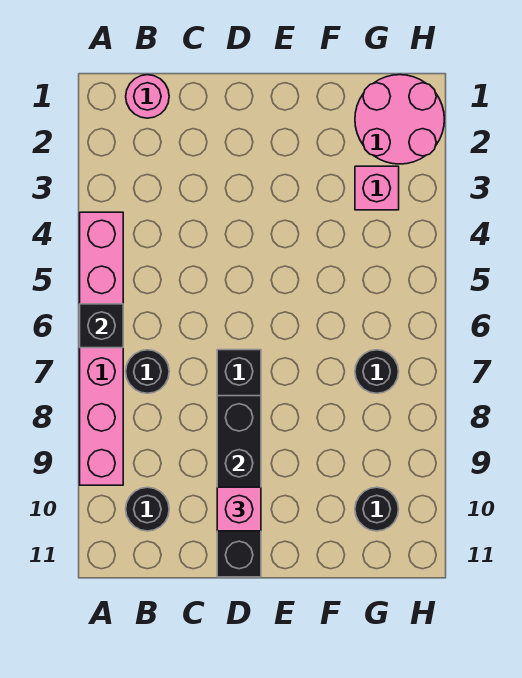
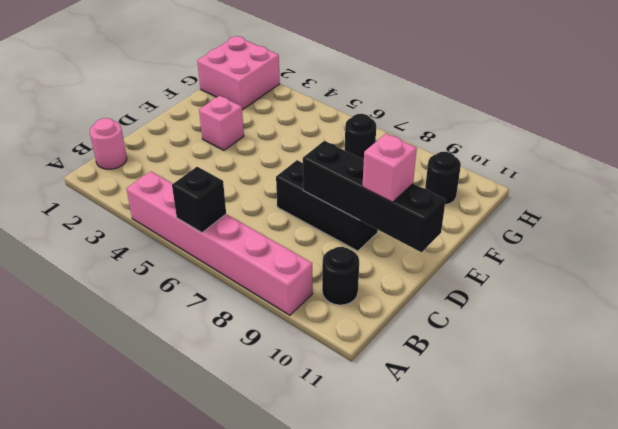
black round brick B7 level 1 -> none
pink round brick G1:H2 level 1 -> pink brick G1:H2 level 1
pink brick G3 level 1 -> pink brick E3 level 1

